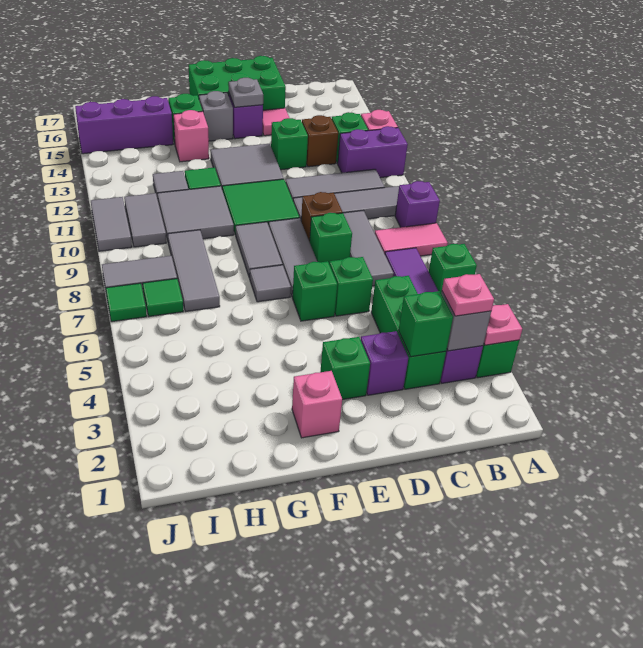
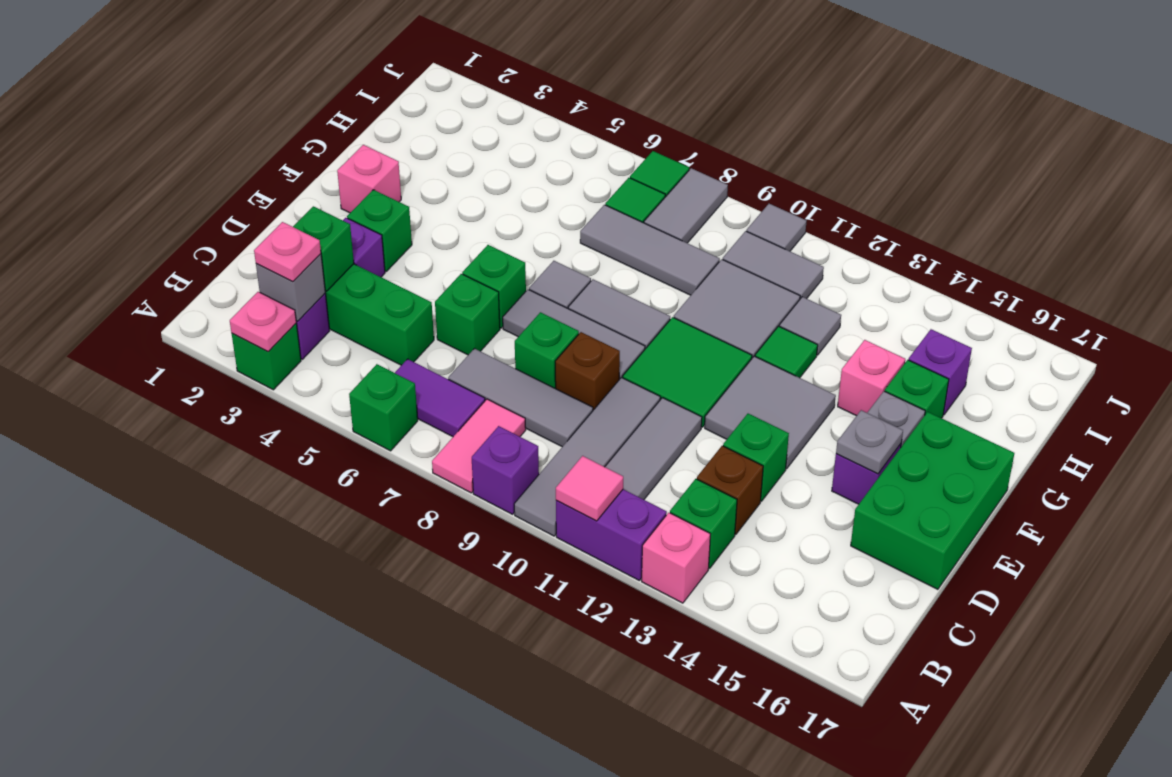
purple brick A12:B12 level 1 -> purple brick A11:A12 level 1
pink tile D15 level 1 -> pink tile A11 level 2
purple brick H15:J15 level 1 -> purple brick H15 level 1
grey tile J10:J11 level 1 -> grey tile J10 level 1

